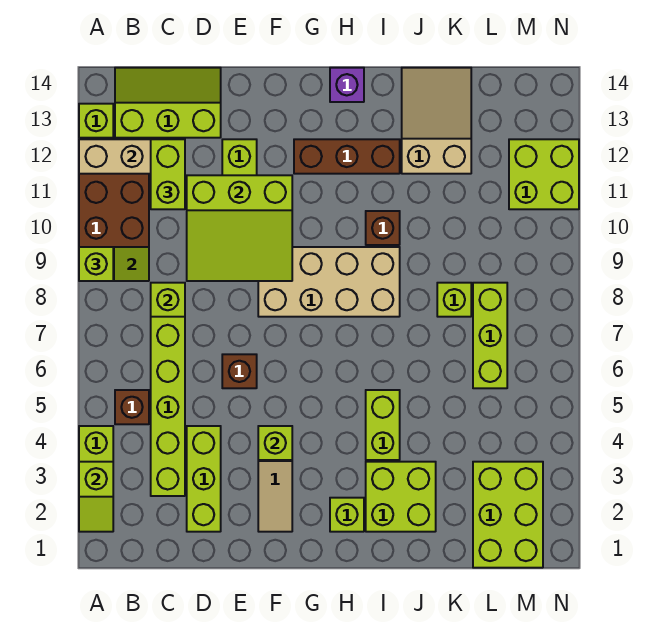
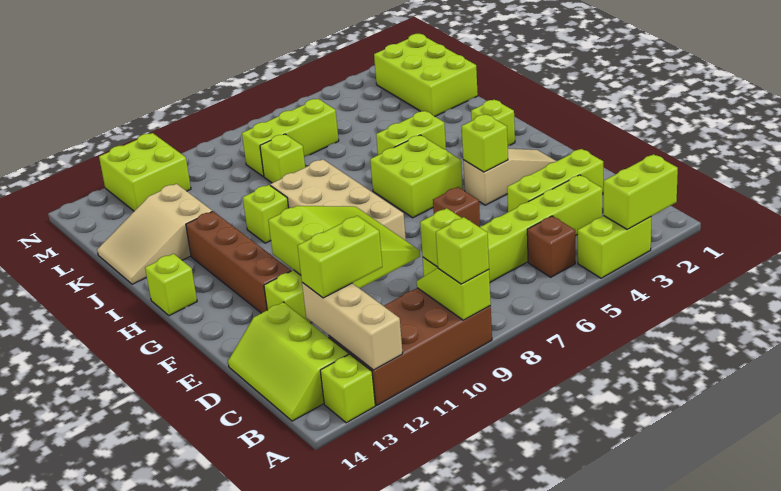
lime slope A2:A3 level 2 top 3 -> lime brick A2:A3 level 2
brown brick G12:I12 level 1 -> brown brick F12:I12 level 1
purple brick H14 level 1 -> lime brick H14 level 1
lime brick I2:J3 level 1 -> lime brick G5:H6 level 1
brown brick I10 level 1 -> lime brick I10 level 1
lime brick L1:M3 level 1 -> lime brick K1:M2 level 1

